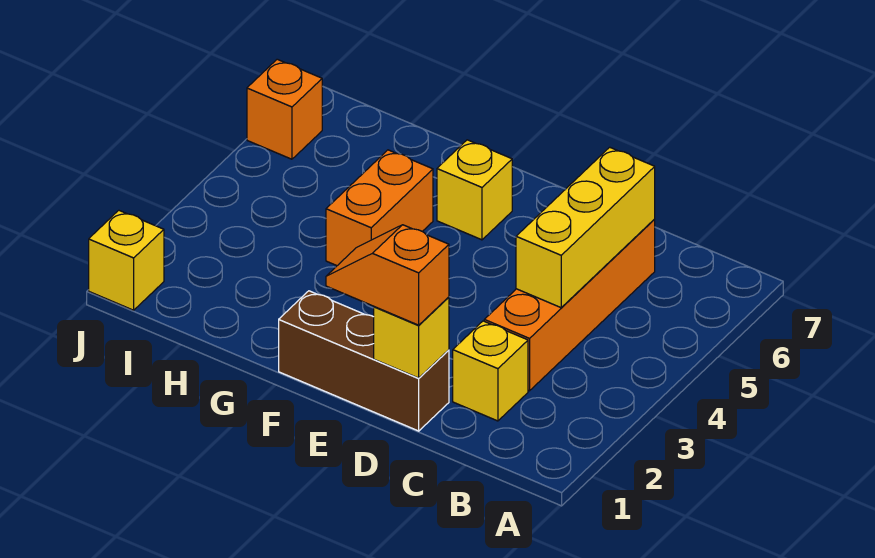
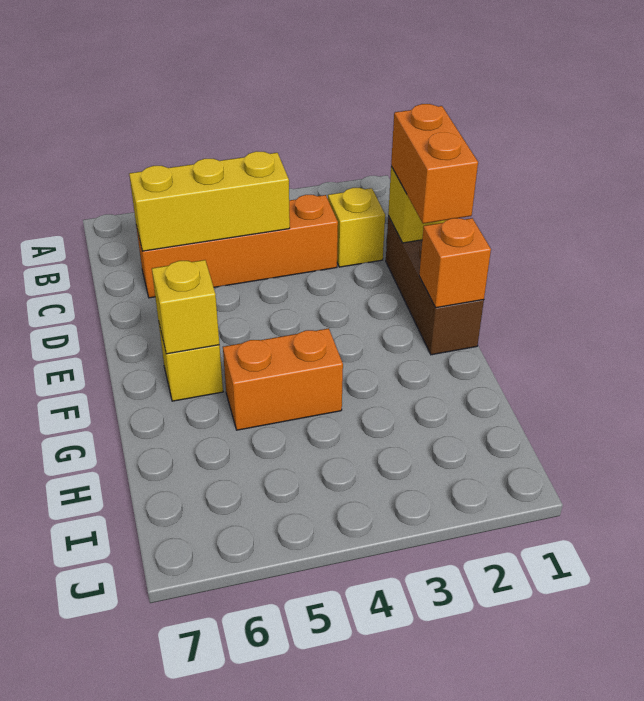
orange slope D1:E1 level 3 top D -> orange brick D1:E1 level 3
yellow brick J1 level 1 -> yellow brick F6 level 2
orange brick J6 level 1 -> orange brick F1 level 2

